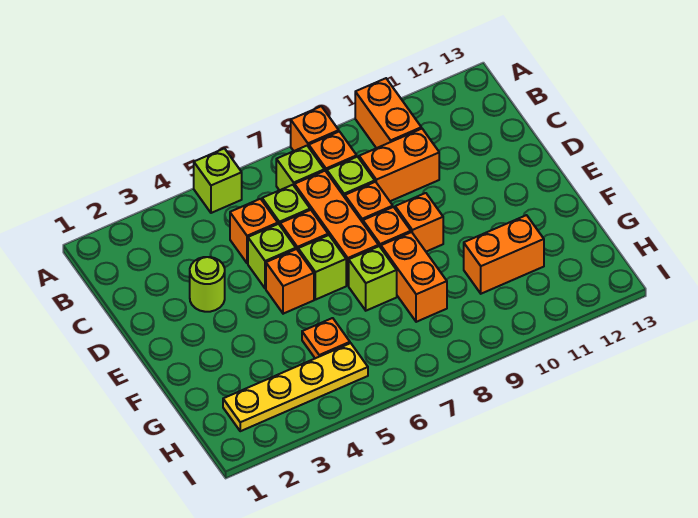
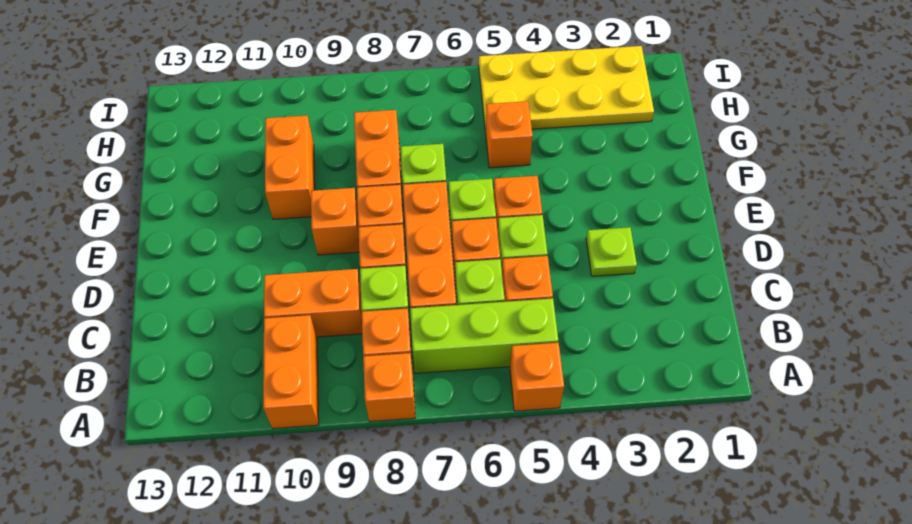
lime brick A5 level 1 -> orange brick A5 level 1
lime brick B7 level 1 -> lime brick B5:B7 level 1
lime round brick D3 level 1 -> lime plate D3 level 1
orange plate G5 level 1 -> orange brick G5 level 1
orange brick G10:G11 level 1 -> orange brick F10:G10 level 1
yellow plate H2:H5 level 1 -> yellow plate H2:I5 level 1

